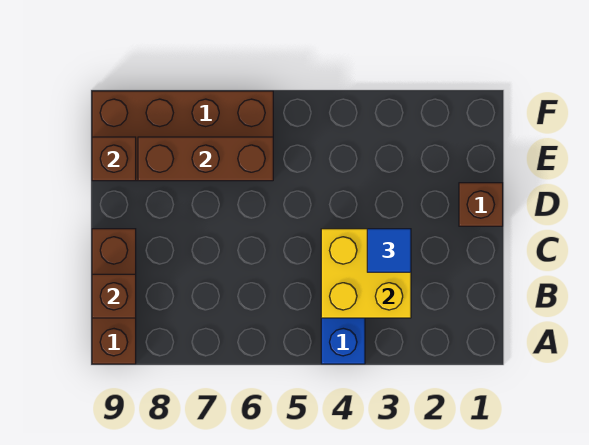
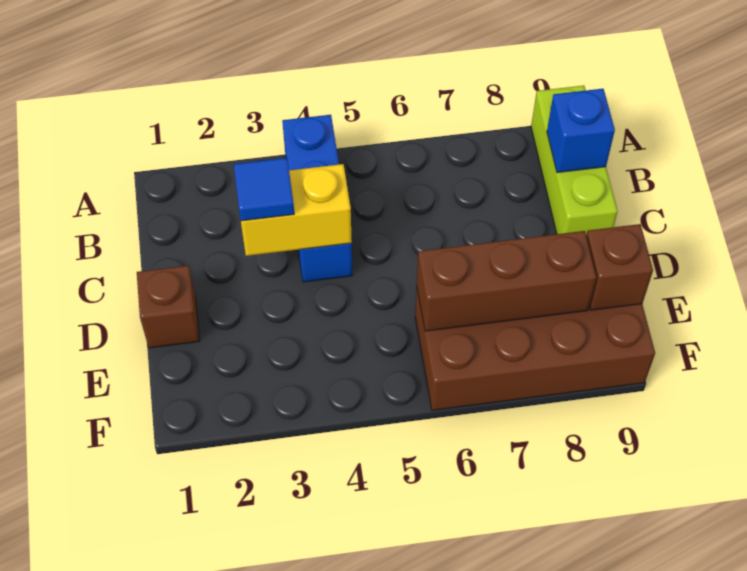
brown brick A9:C9 level 1 -> lime brick A9:C9 level 1
yellow brick B3:C4 level 2 -> yellow brick C3:C4 level 2
brown brick B9 level 2 -> blue brick B9 level 2

